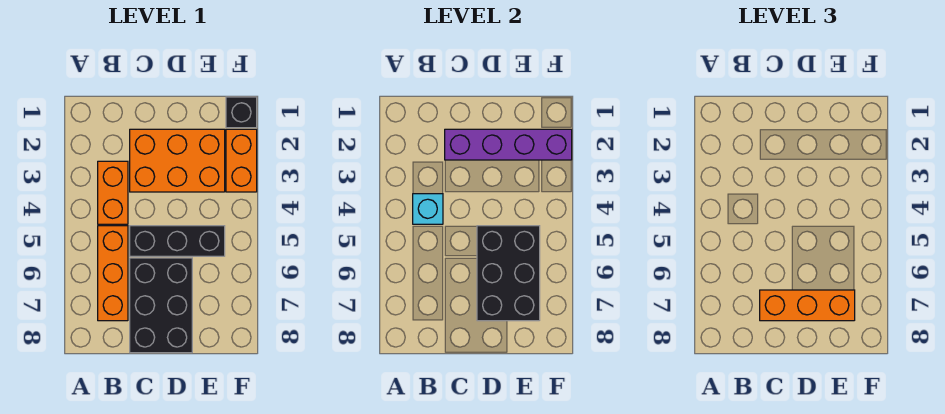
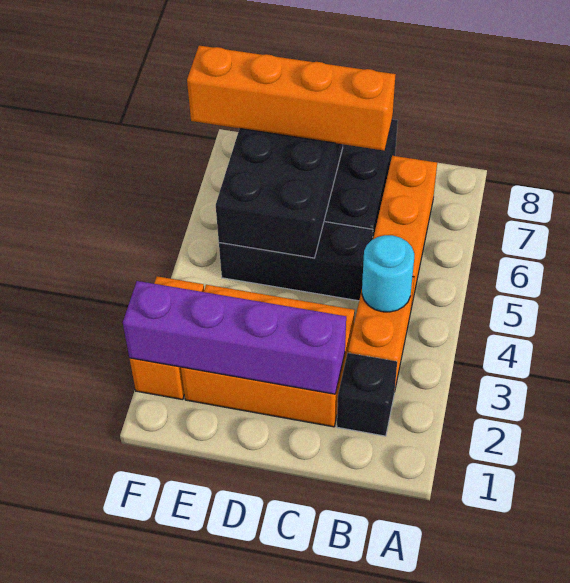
cyan brick B4 level 2 -> cyan round brick B4 level 2
orange brick C7:E7 level 3 -> orange brick C7:F7 level 3
black brick F1 level 1 -> black brick B2 level 1

